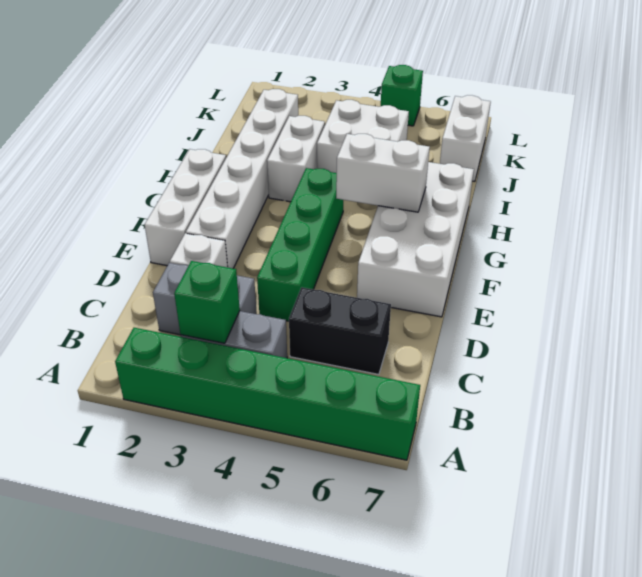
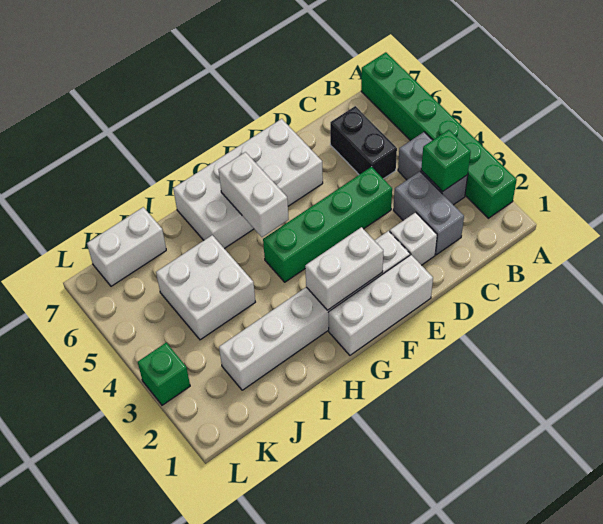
white brick H3:I3 level 1 -> white brick F2:G2 level 2
green brick L5 level 1 -> green brick L3 level 1

